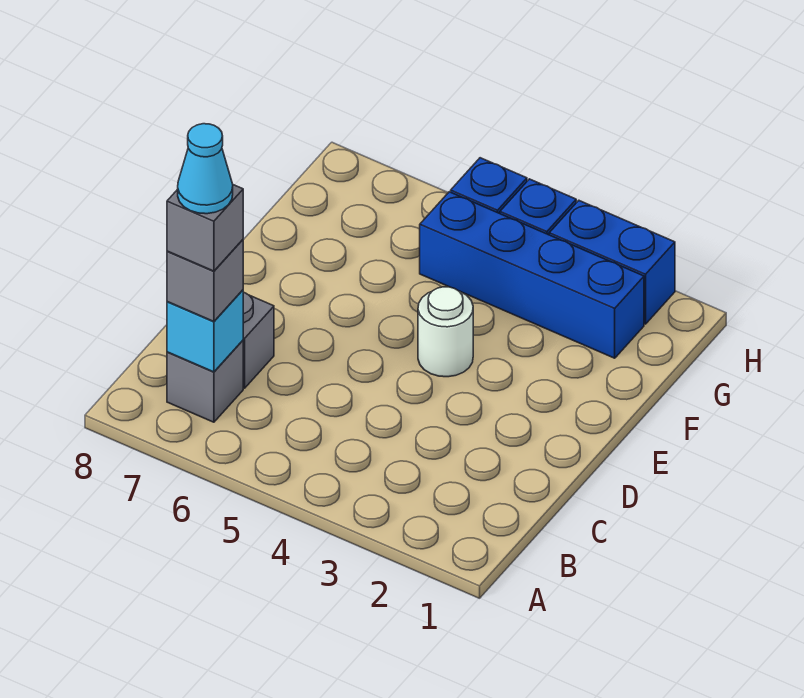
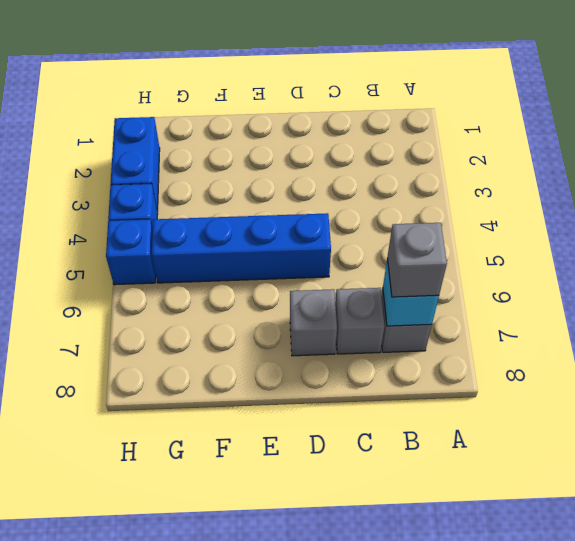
grey brick B7 level 4 -> grey brick D7 level 1
cyan cone B7 level 5 -> none
white round brick E4 level 1 -> none
blue brick G2:G5 level 1 -> blue brick D5:G5 level 1

